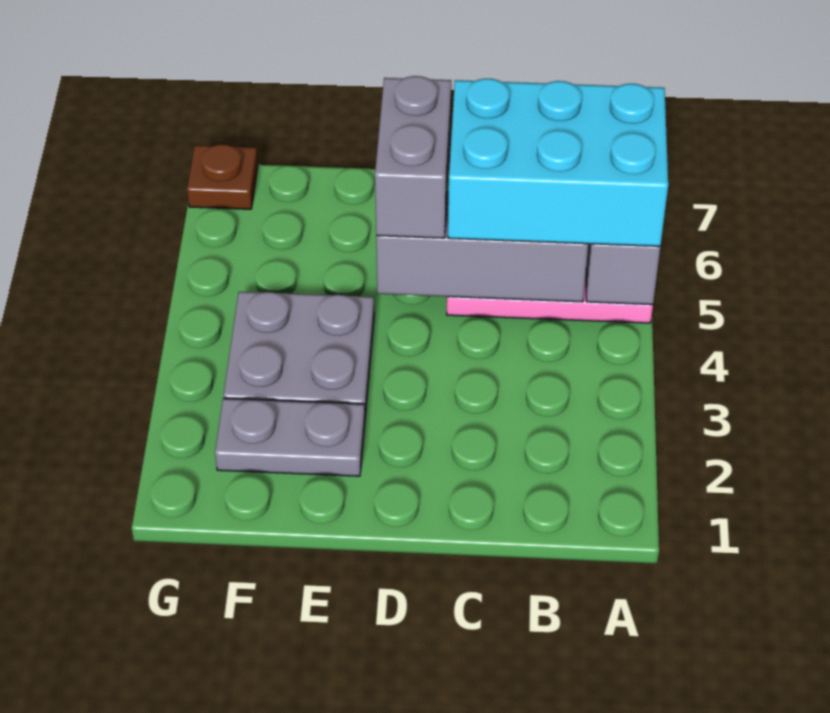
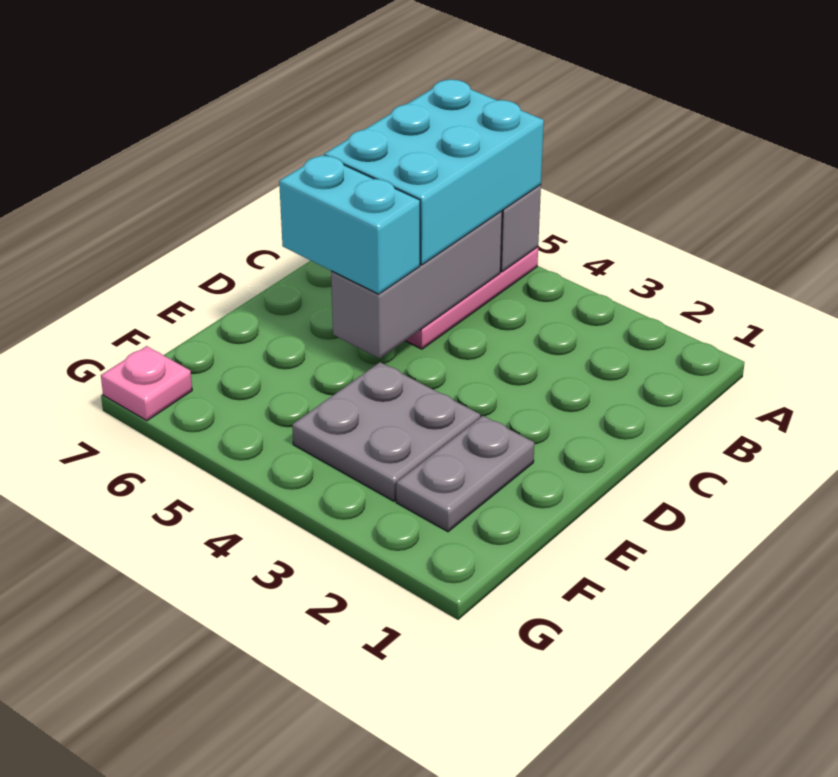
grey brick D5:D6 level 3 -> cyan brick D5:D6 level 3
brown plate G7 level 1 -> pink plate G7 level 1

